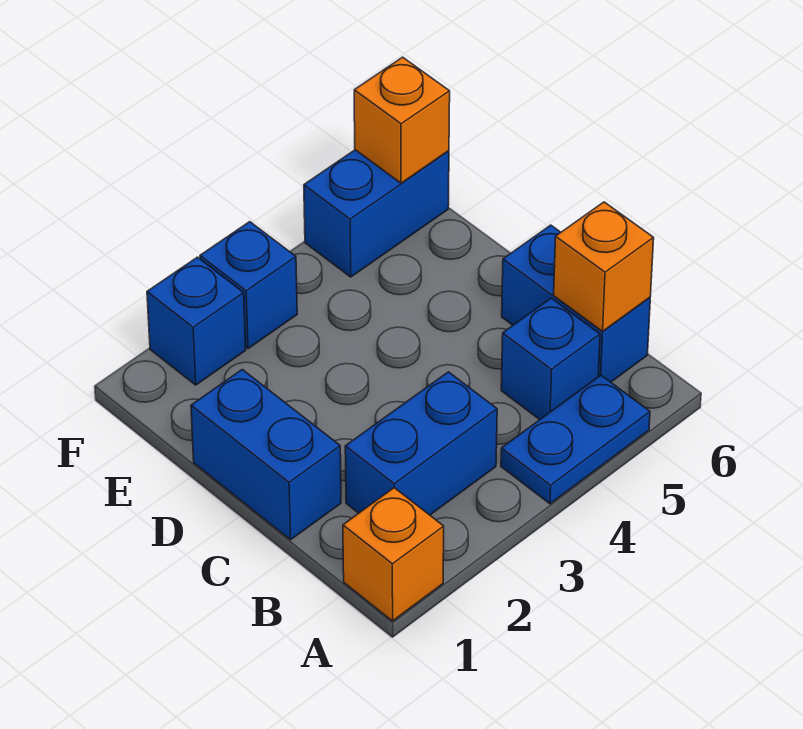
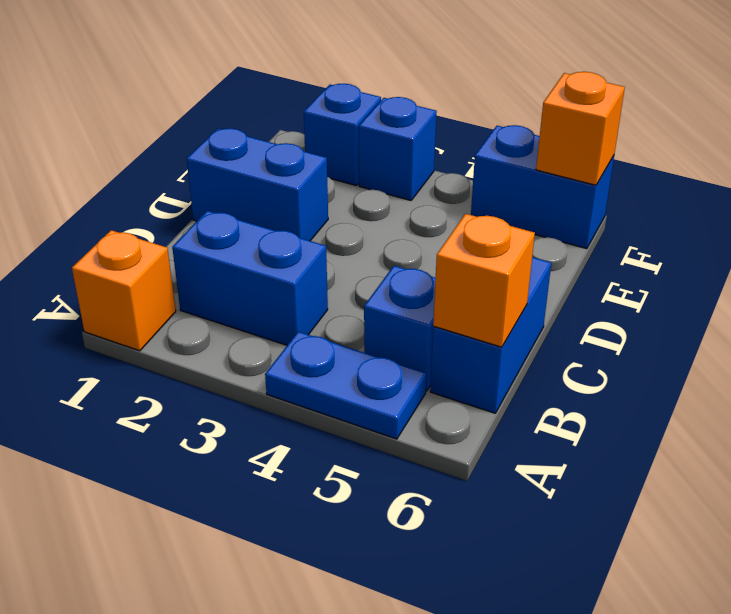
blue brick C1:D1 level 1 -> blue brick D1:D2 level 1

